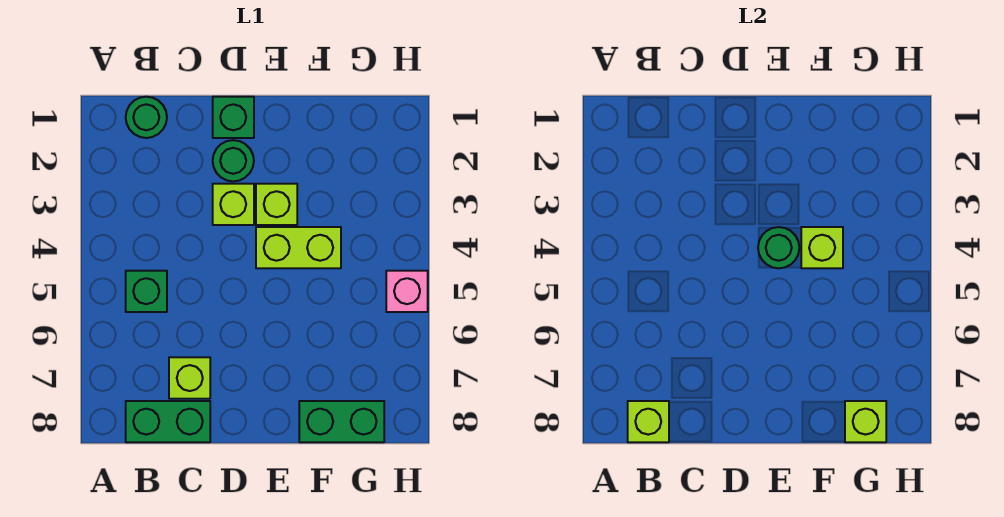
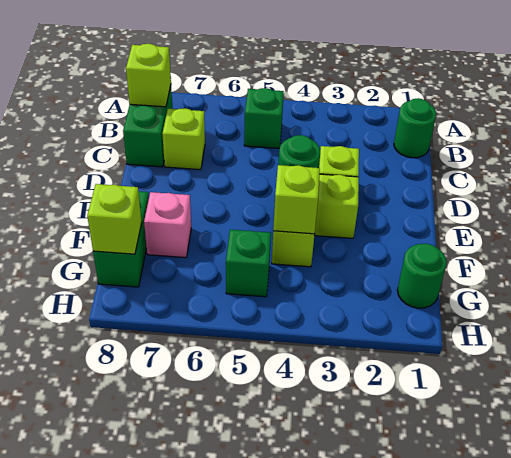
green brick D1 level 1 -> green brick G5 level 1
green round brick D2 level 1 -> green round brick G1 level 1
pink brick H5 level 1 -> pink brick F7 level 1

